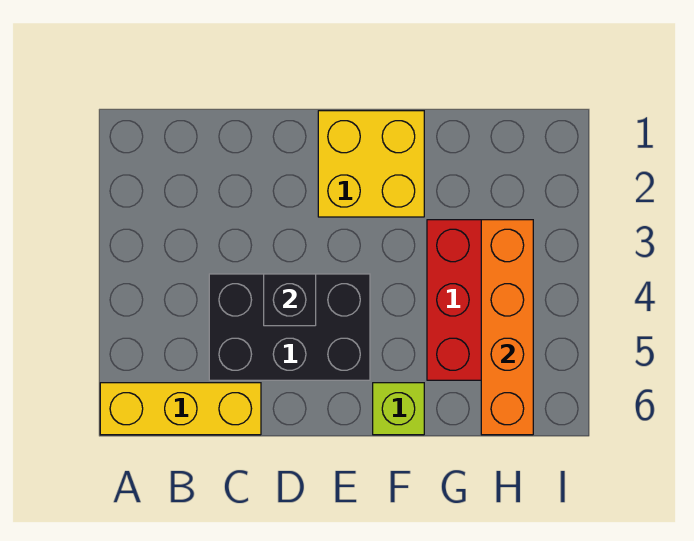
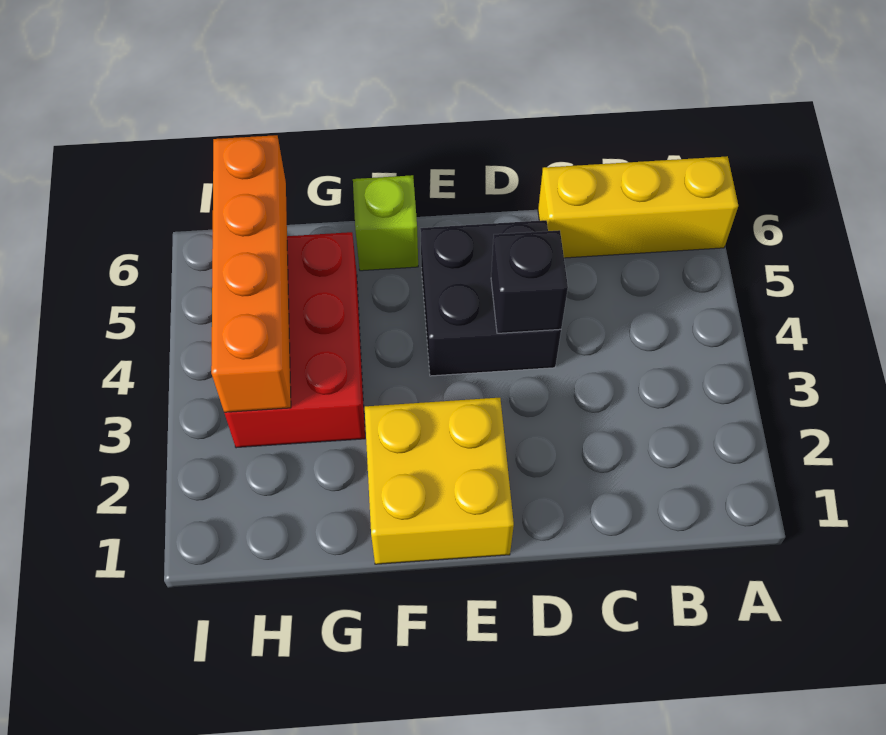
black brick C4:E5 level 1 -> black brick D4:E5 level 1

